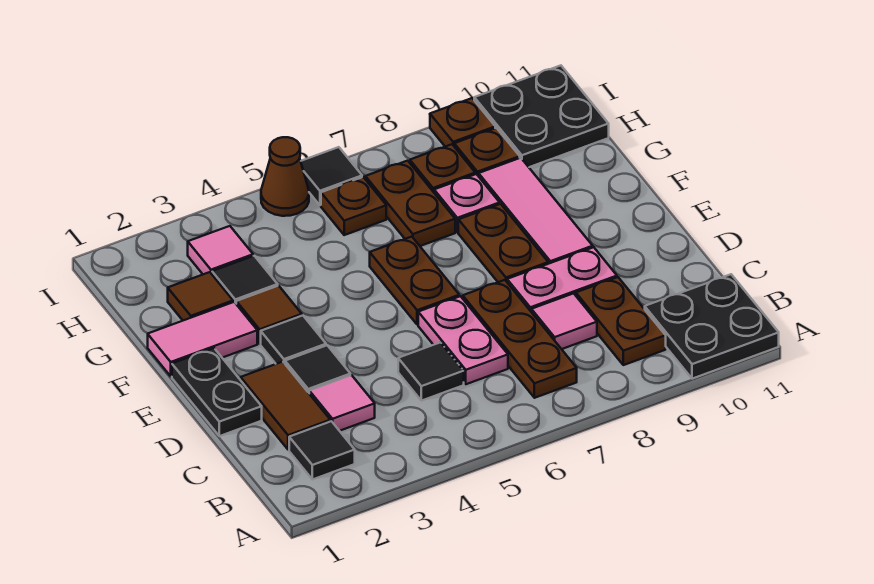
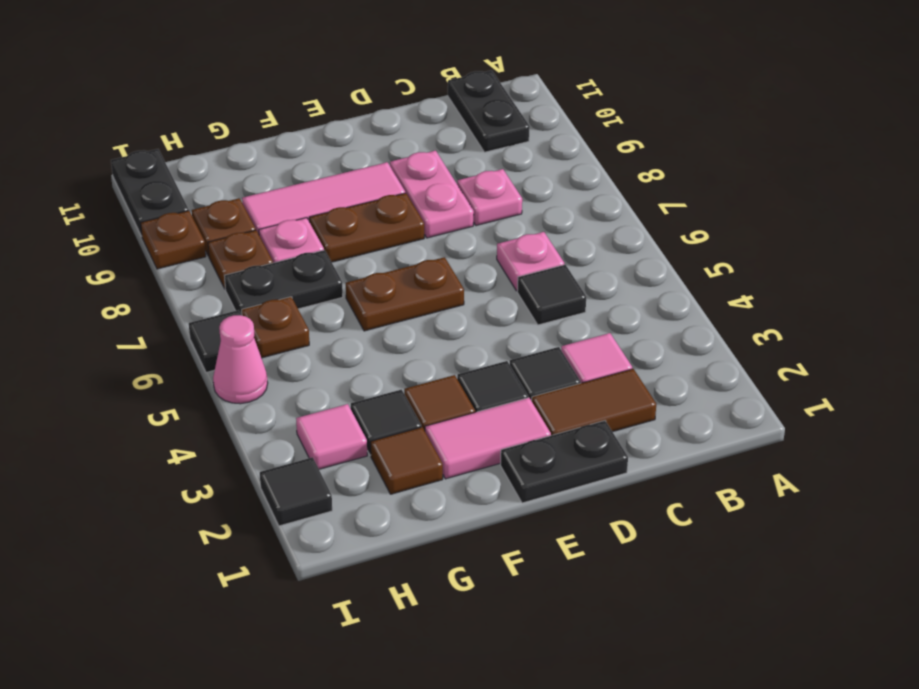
black plate A10:B11 level 1 -> black plate B10:B11 level 1
black tile B2 level 1 -> black tile I2 level 1
brown plate B7:D7 level 1 -> none
brown plate B9:C9 level 1 -> none
pink plate C6:D6 level 1 -> pink plate C6 level 1
pink tile C8 level 1 -> pink plate C8 level 1
pink tile F1:F2 level 1 -> pink tile E2:F2 level 1
brown plate G7:H7 level 1 -> black plate G7:H7 level 1
black plate H10:I11 level 1 -> black plate I10:I11 level 1
brown cone I5 level 1 -> pink cone I5 level 1

